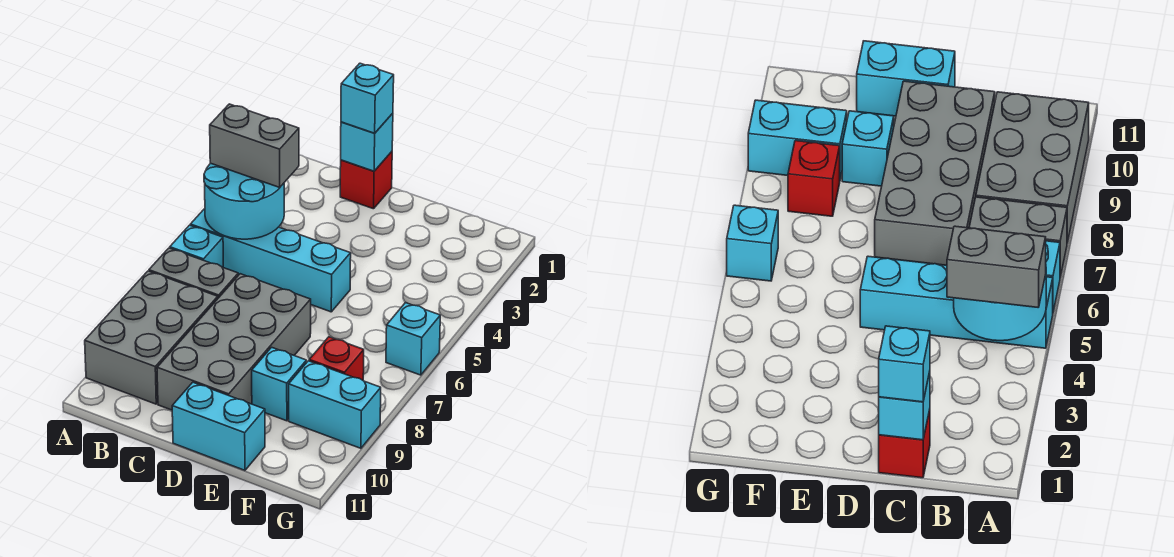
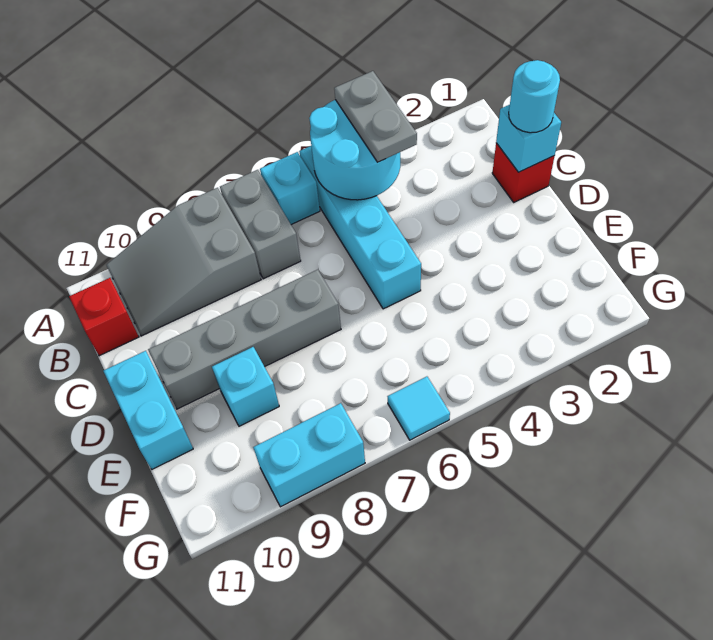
grey brick A4:B4 level 3 -> grey plate A4:B4 level 3
grey brick A8:B10 level 1 -> grey slope A8:B10 level 1 top 8
cyan brick C1 level 3 -> cyan round brick C1 level 3
grey brick C7:D10 level 1 -> grey brick D7:D10 level 1
red brick F8 level 1 -> red brick B11 level 1
cyan brick F9:G9 level 1 -> cyan brick G8:G9 level 1
cyan brick G6 level 1 -> cyan tile G6 level 1

